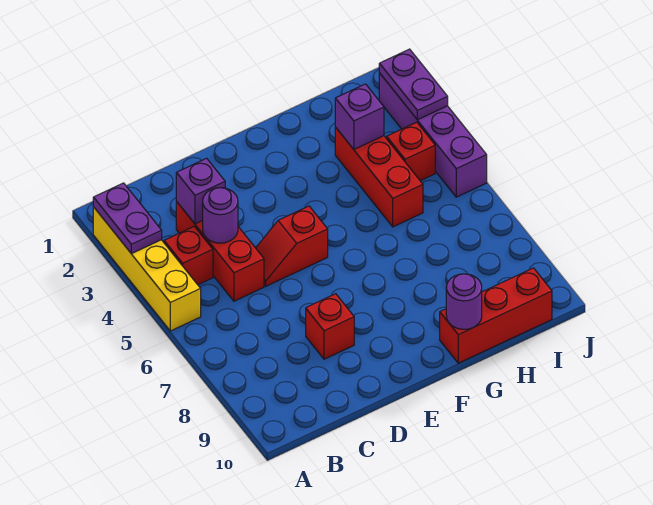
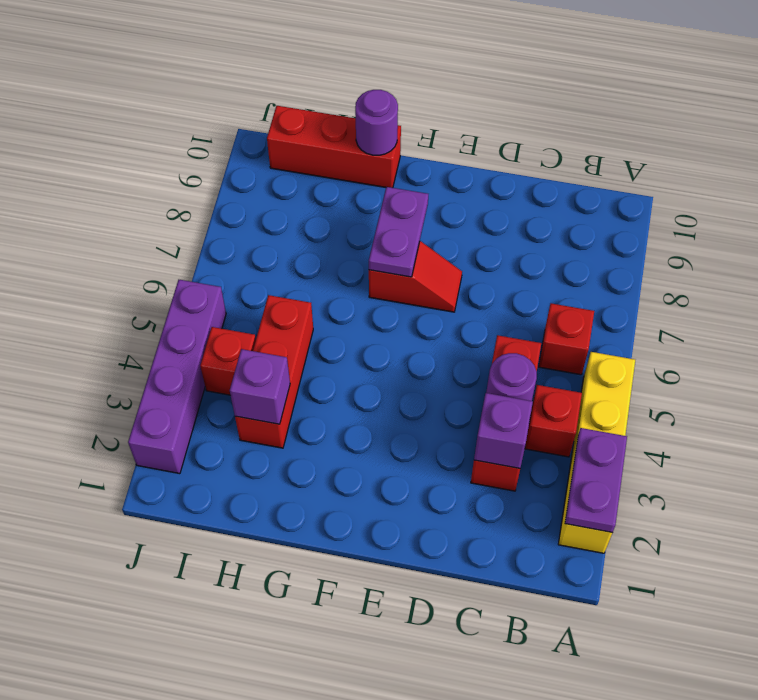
red slope D5:E5 level 1 top E -> red slope E7:F7 level 1 top F
red brick D8 level 1 -> red brick B6 level 1
purple plate J2:J3 level 2 -> purple plate F7:F8 level 2

